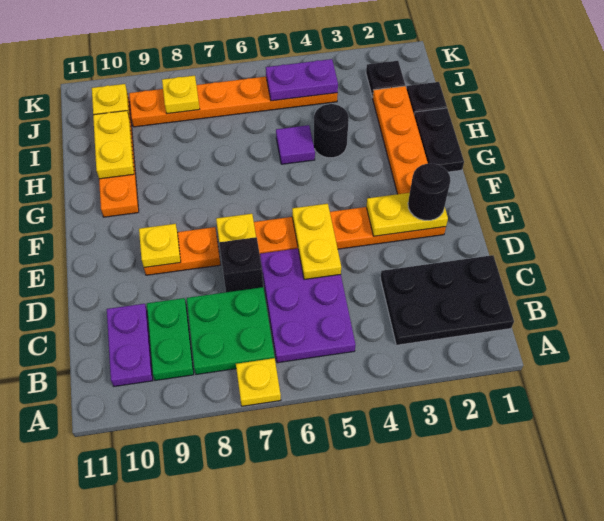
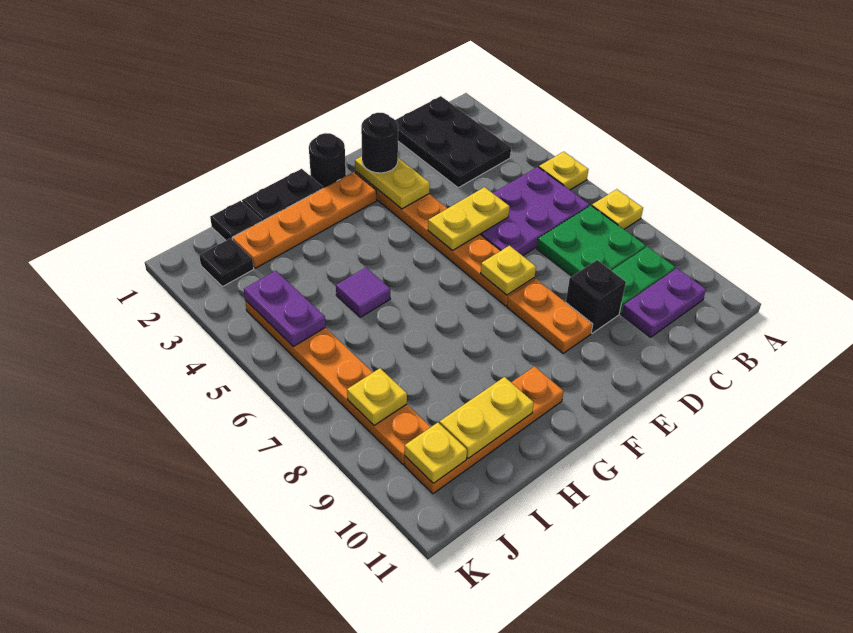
black brick D7 level 1 -> black brick D9 level 1
yellow plate E9 level 2 -> yellow plate A5 level 1
black round brick H4 level 1 -> black round brick F1 level 1

